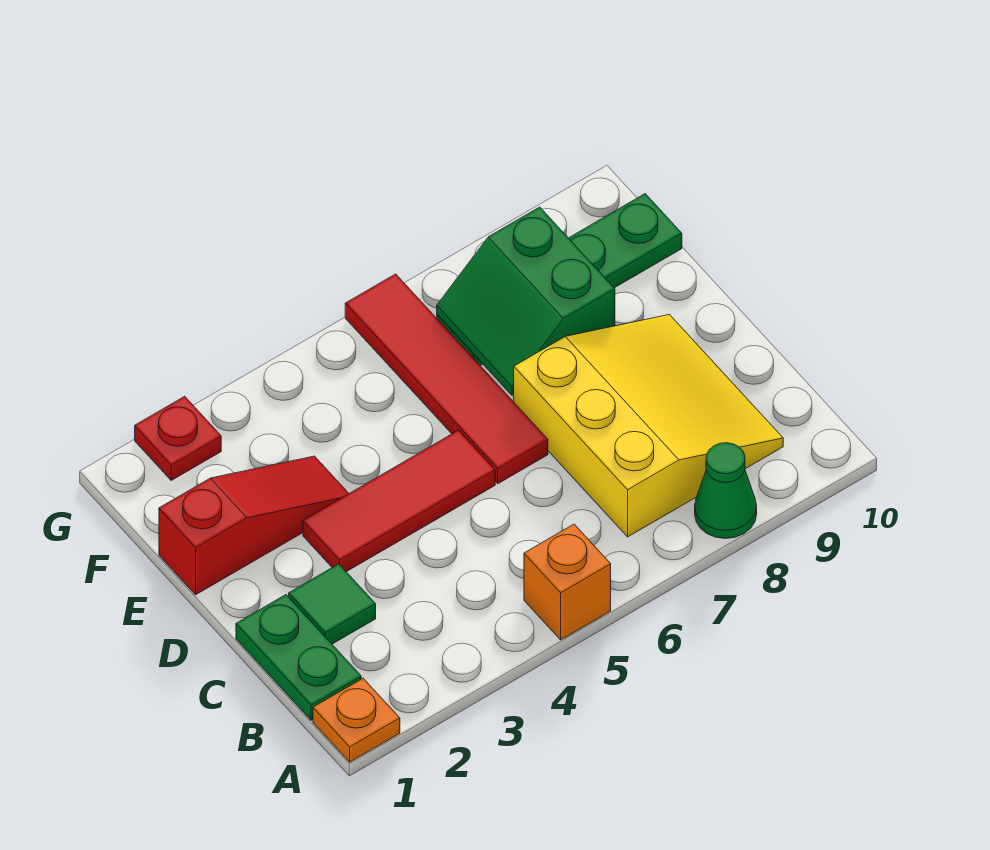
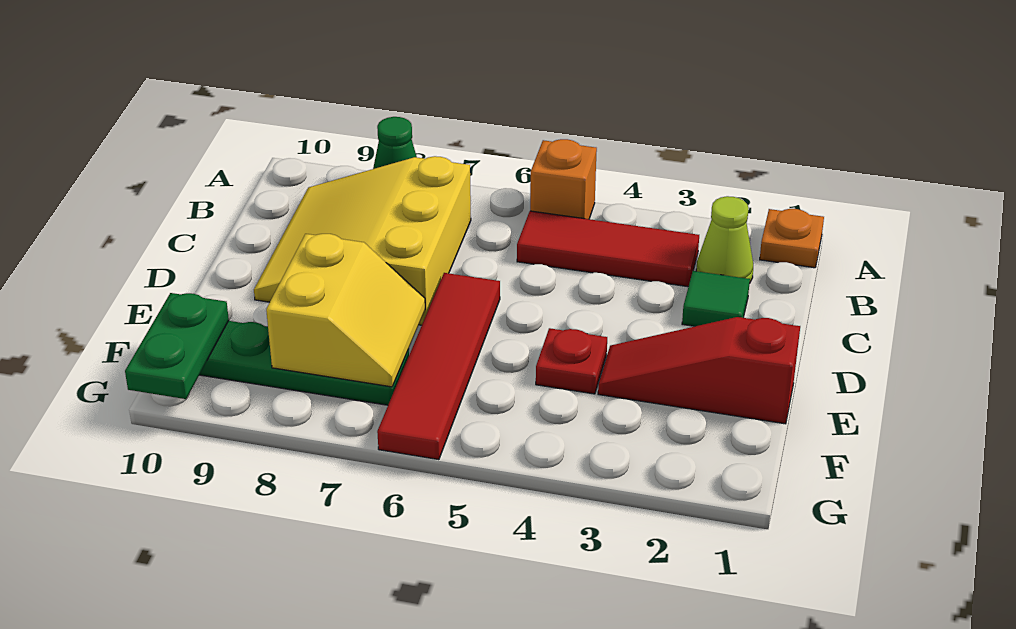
green plate B1:C1 level 1 -> green plate F10:G10 level 2
none -> lime cone B2 level 1
red tile D3:D5 level 1 -> red tile B3:B5 level 1
green slope E7:F8 level 2 top 8 -> yellow slope E7:F8 level 2 top 8
red plate G2 level 1 -> red plate E4 level 1

